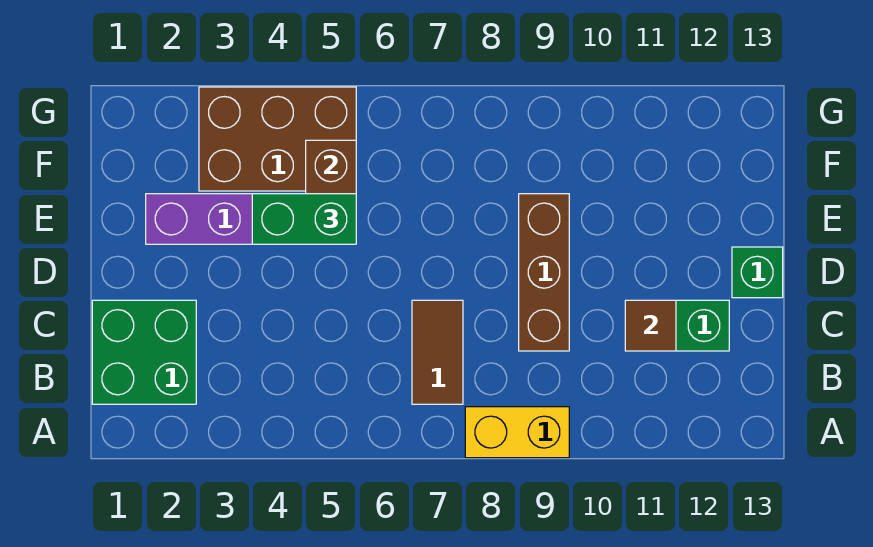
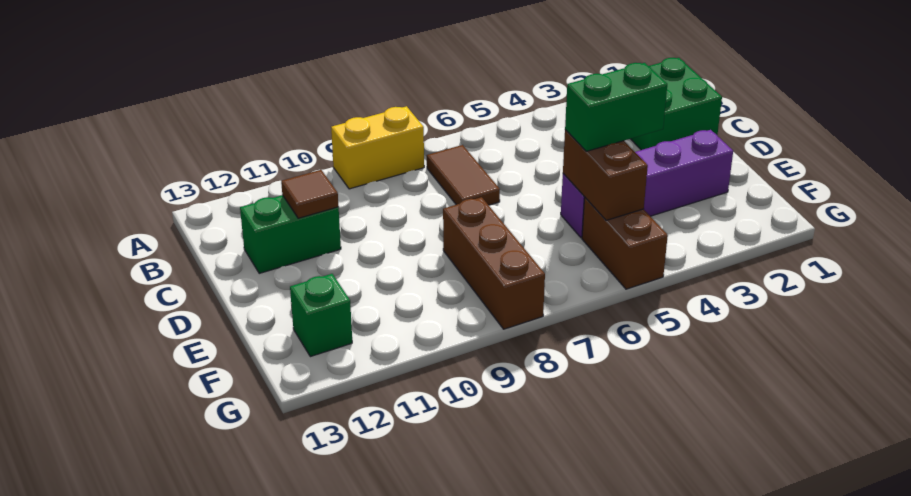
brown brick C9:E9 level 1 -> brown brick E8:G8 level 1
green brick D13 level 1 -> green brick F12 level 1
brown brick F3:G5 level 1 -> brown brick F5:G5 level 1

